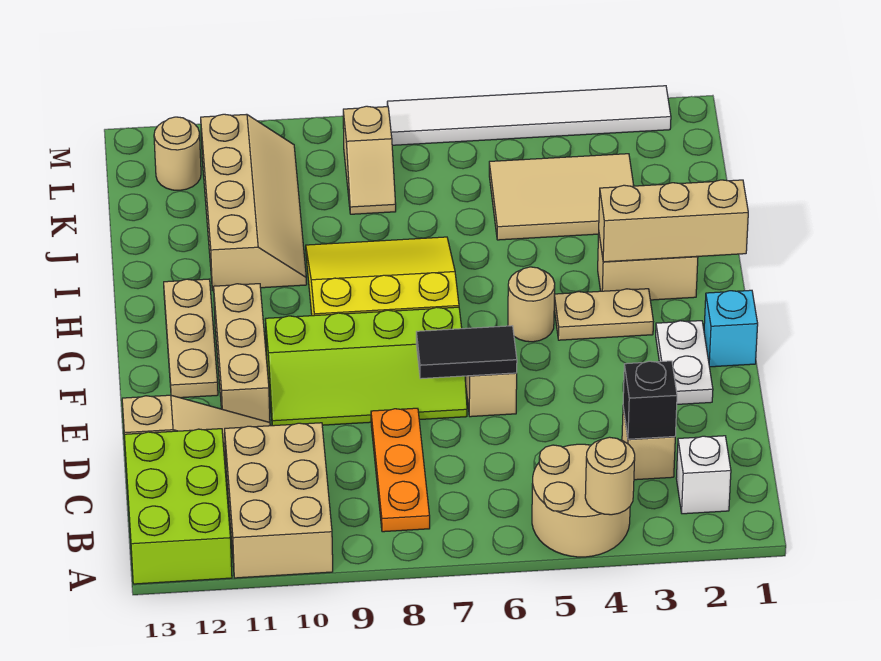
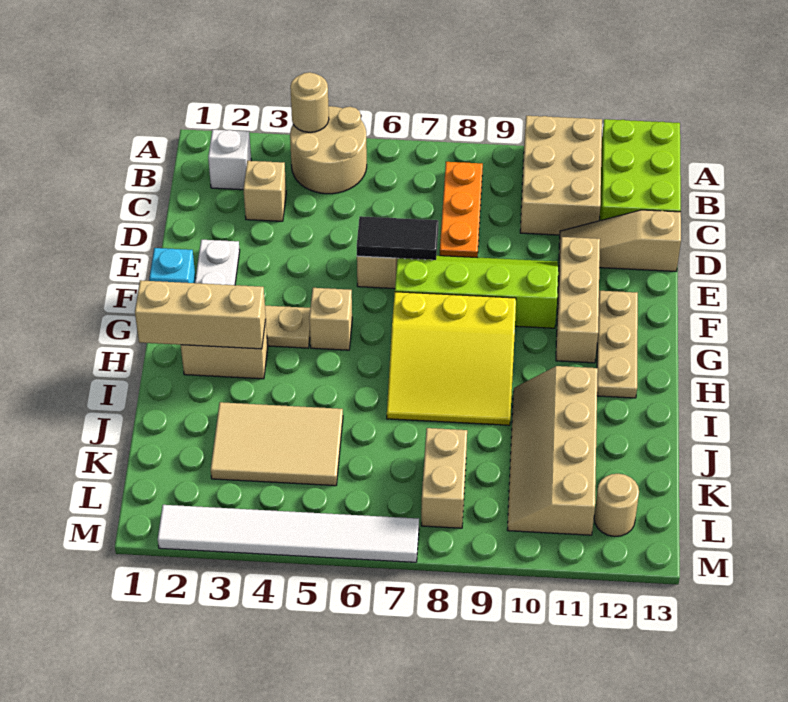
black brick C3 level 2 -> none
tan round brick G5 level 1 -> tan brick G5 level 1
tan slope K8:L8 level 1 top L -> tan brick K8:L8 level 1

